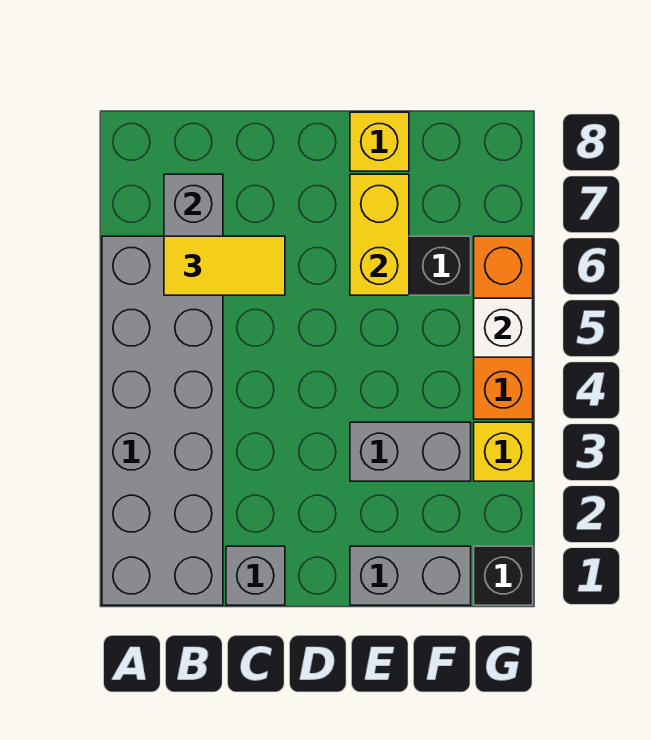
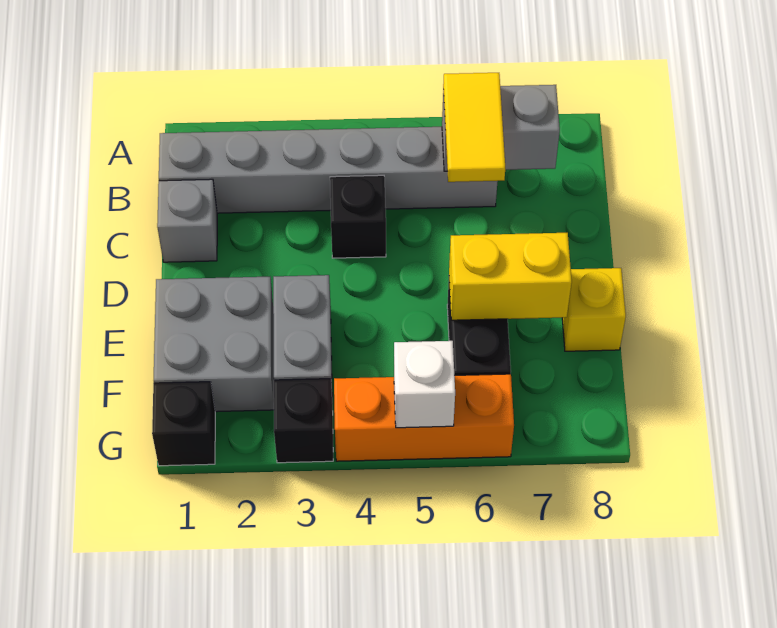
grey brick A1:B6 level 1 -> grey brick B1:B6 level 1
none -> black brick C4 level 1
grey brick E1:F1 level 1 -> grey brick E1:F2 level 1
yellow brick G3 level 1 -> black brick G3 level 1

